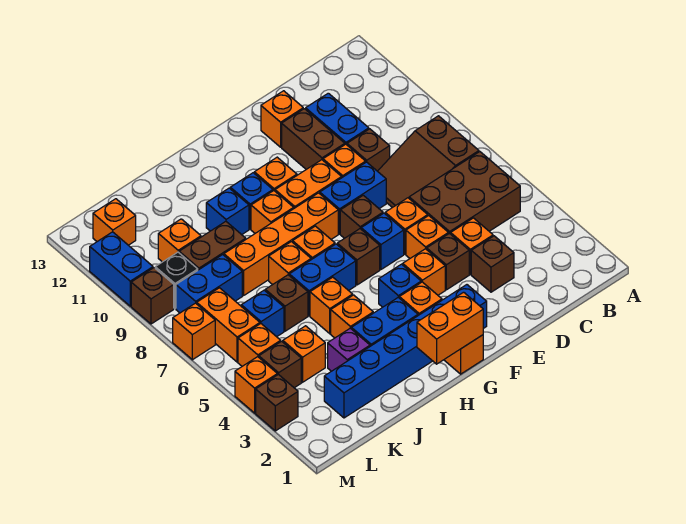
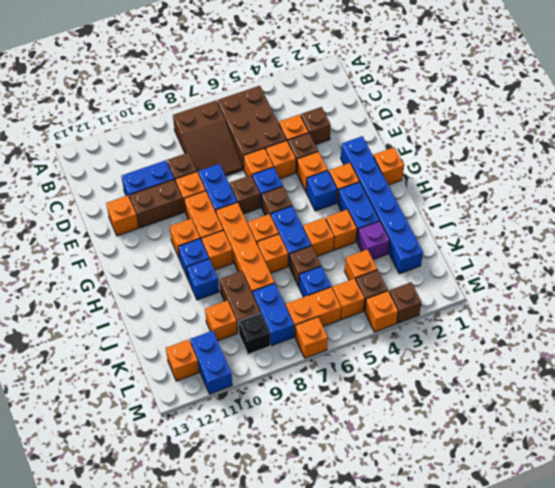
orange brick G1:H1 level 2 -> none
brown brick M9 level 1 -> none
blue brick M10:M11 level 1 -> blue brick L11:M11 level 1

